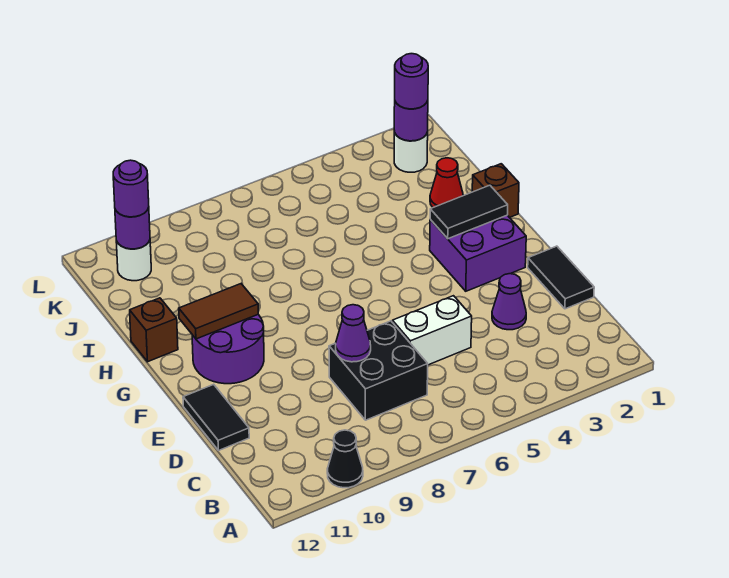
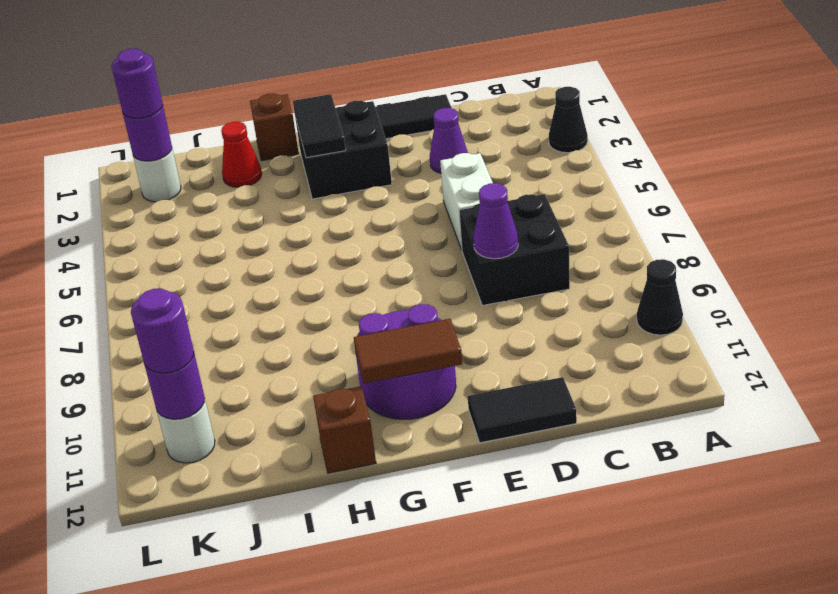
none -> black cone A3 level 1
purple brick F2:G3 level 1 -> black brick F2:G3 level 1
brown tile G10:G11 level 2 -> brown tile F11:G11 level 2

